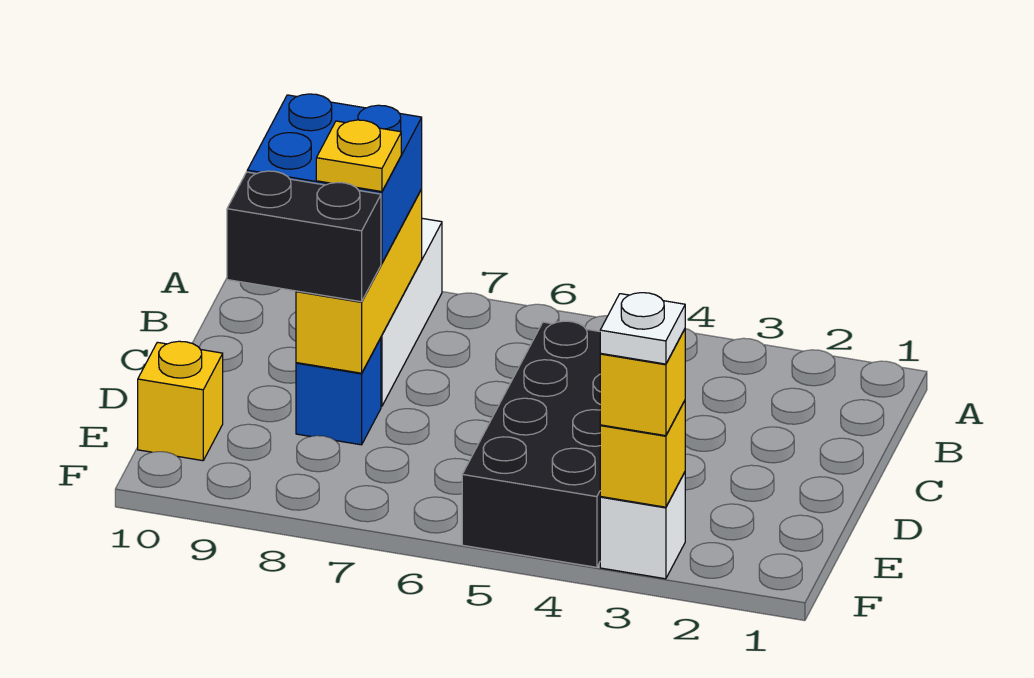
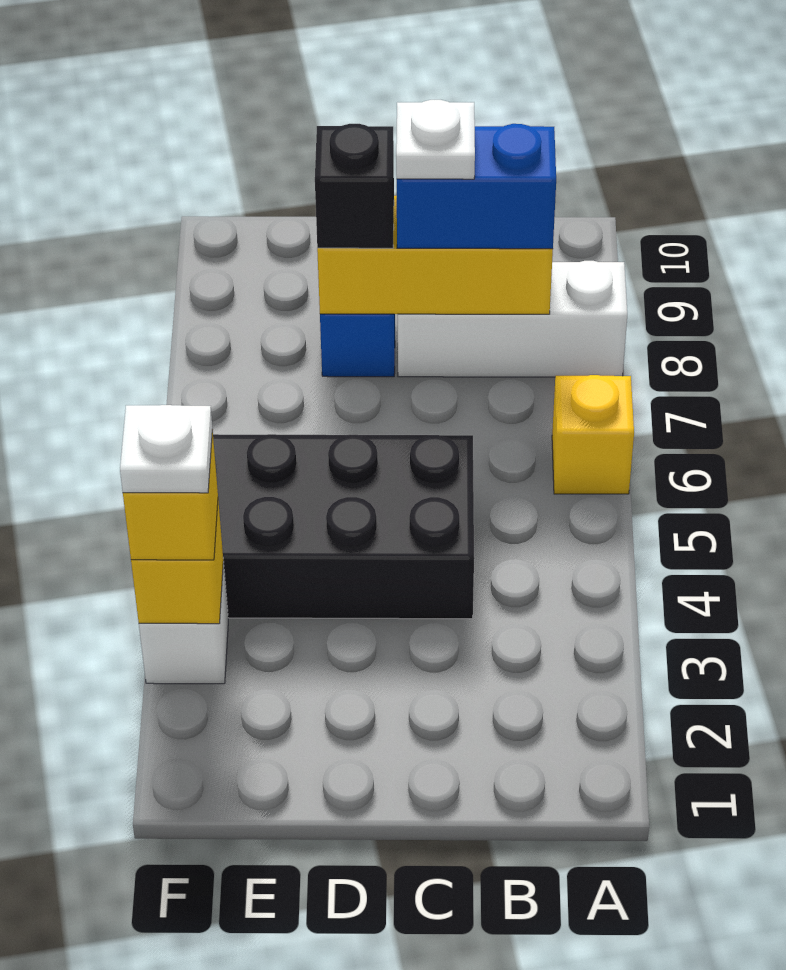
blue brick B8:C9 level 3 -> blue brick B8:C8 level 3
yellow plate C8 level 4 -> white plate C8 level 4
black brick D8:D9 level 3 -> black brick D8 level 3
yellow brick E10 level 1 -> yellow brick A6 level 1

